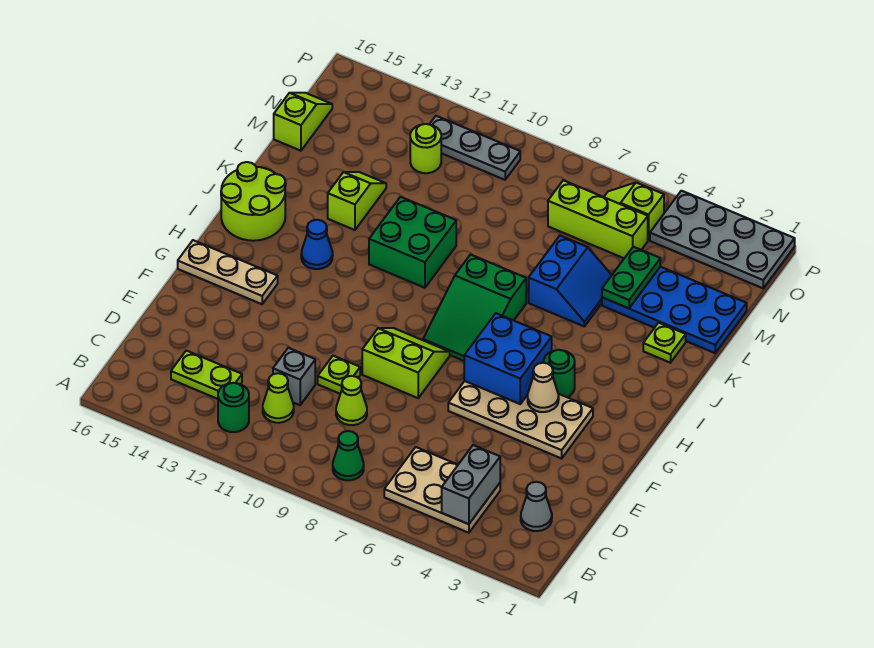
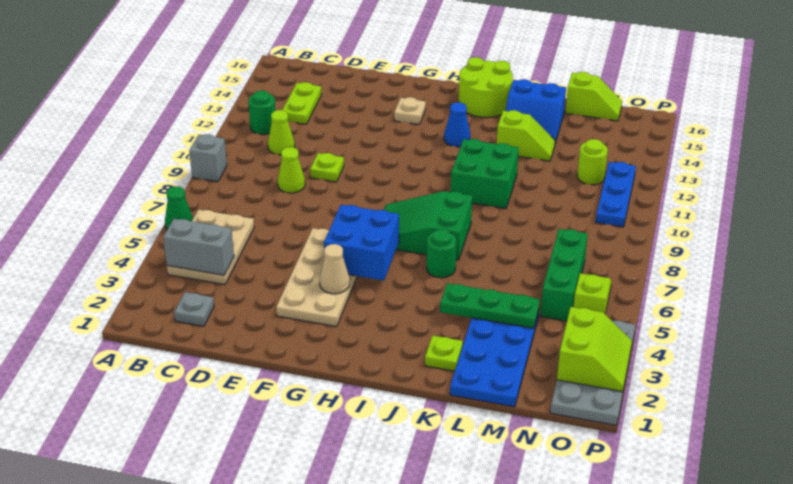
green cone B8 level 1 -> green cone A6 level 1
grey cone C2 level 1 -> grey plate C2 level 1
grey brick D11 level 1 -> grey brick A9 level 1
lime slope F8:G9 level 1 top F -> lime slope O2:P3 level 2 top O
tan plate G14:G16 level 1 -> tan plate G14 level 1
green round brick H4 level 1 -> green round brick J6 level 1
blue slope K5:L6 level 1 top 6 -> blue slope K14:L15 level 1 top 15
green plate L4:M4 level 2 -> green plate K4:M4 level 2
lime brick N5:N7 level 1 -> green brick N5:N7 level 1
grey plate O10:O12 level 1 -> blue plate O10:O12 level 1

